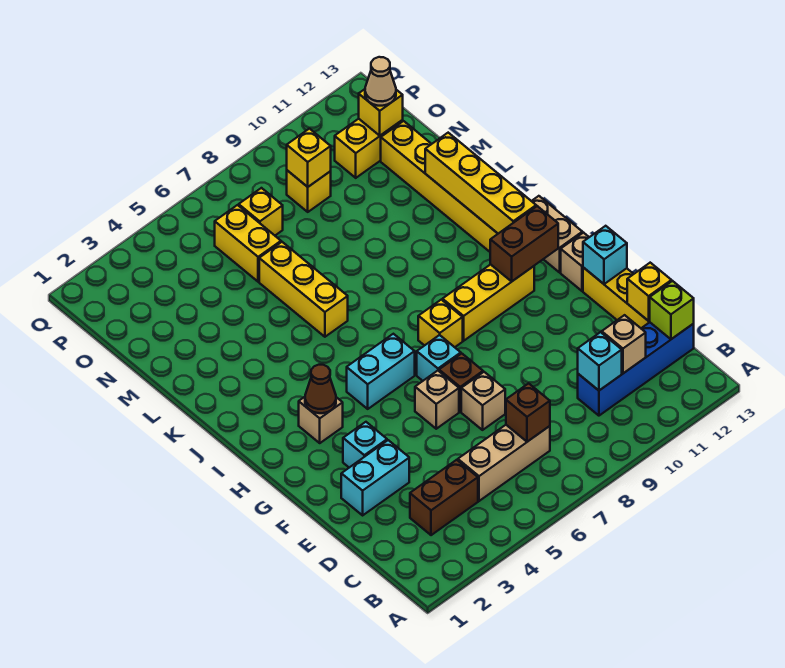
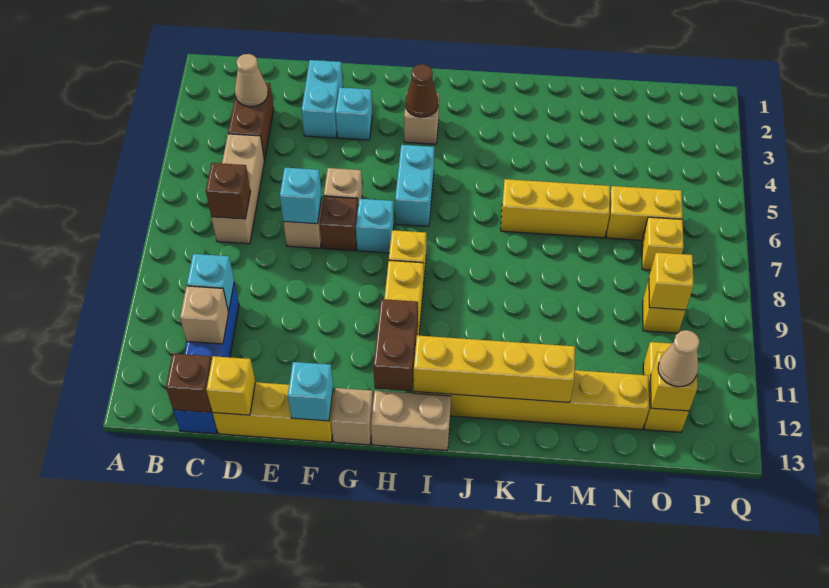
none -> tan cone C3 level 2
lime brick C13 level 2 -> brown brick C13 level 2
none -> cyan brick E7 level 2

